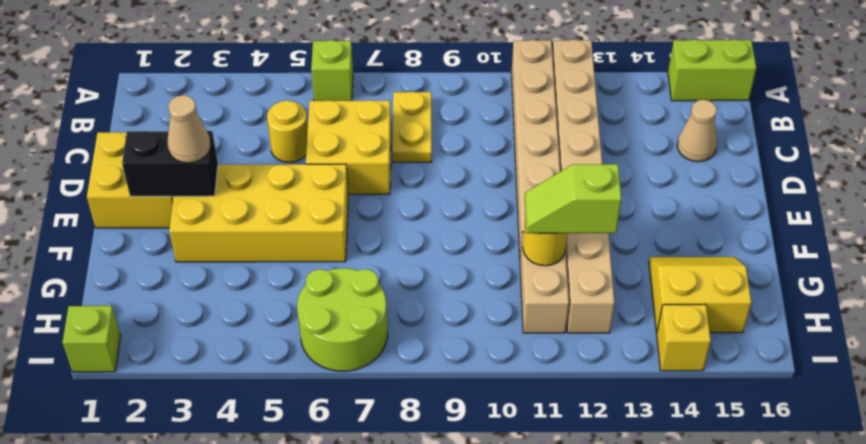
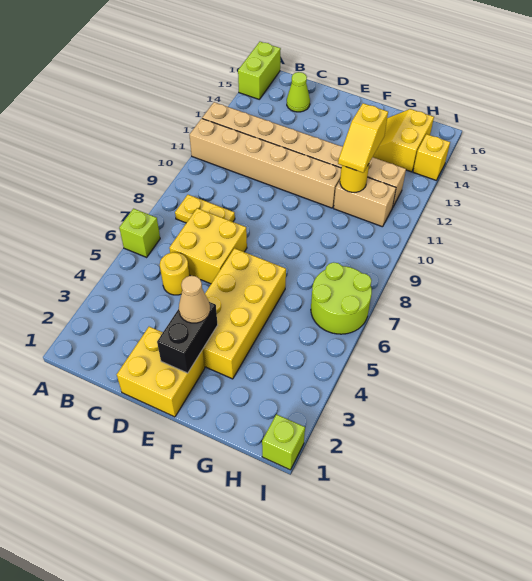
tan cone C15 level 1 -> lime cone C15 level 1
lime slope G11:G12 level 3 top 12 -> yellow slope G11:G12 level 3 top 12

